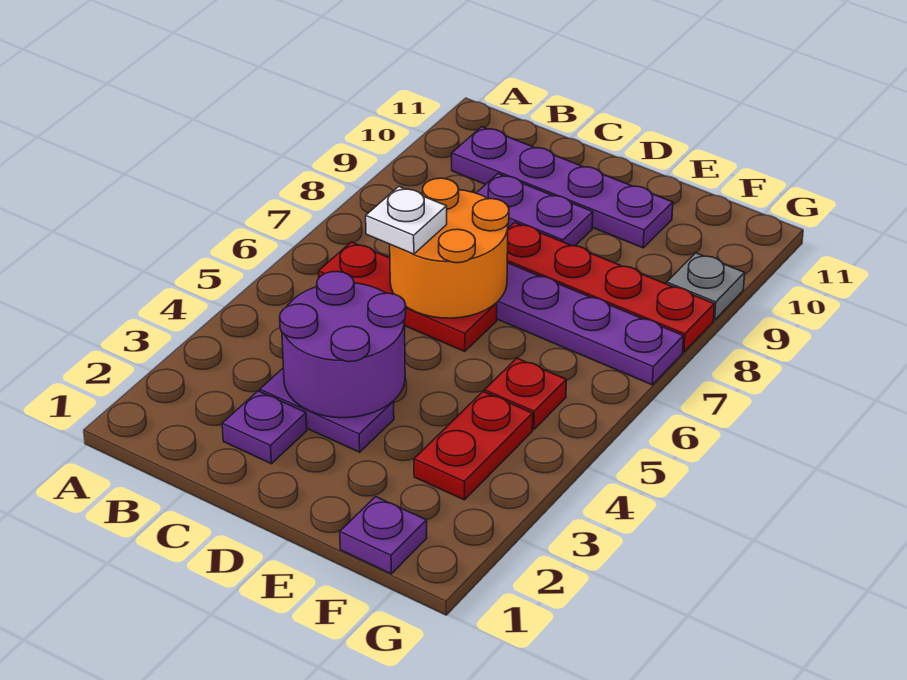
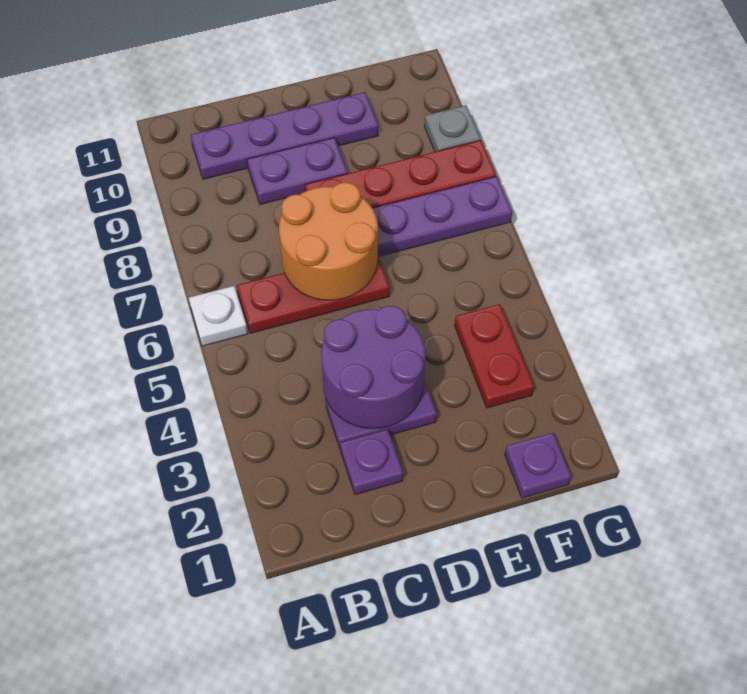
white plate C6 level 3 -> white plate A6 level 1
red plate F5 level 1 -> none

